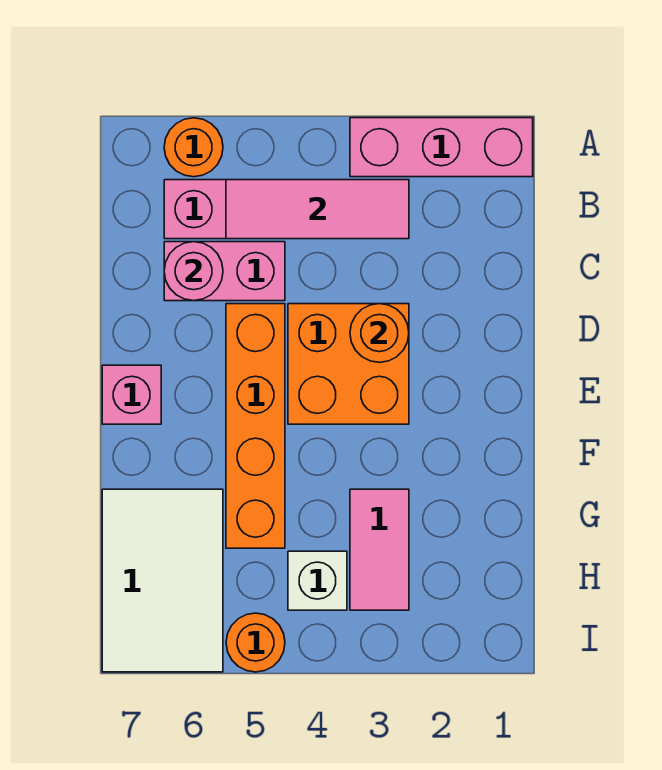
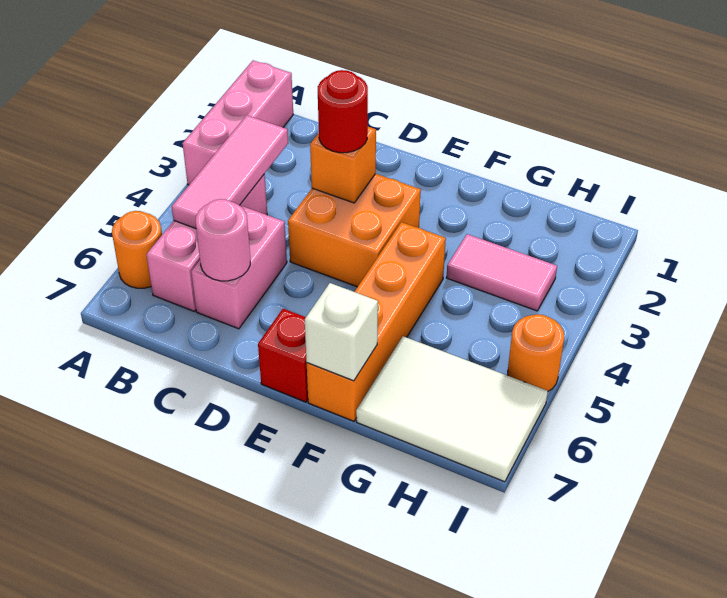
orange round brick D3 level 2 -> orange brick D3 level 2
none -> red round brick D3 level 3
orange brick D5:G5 level 1 -> orange brick F4:F7 level 1
pink brick E7 level 1 -> red brick E7 level 1
white brick H4 level 1 -> white brick F7 level 2

